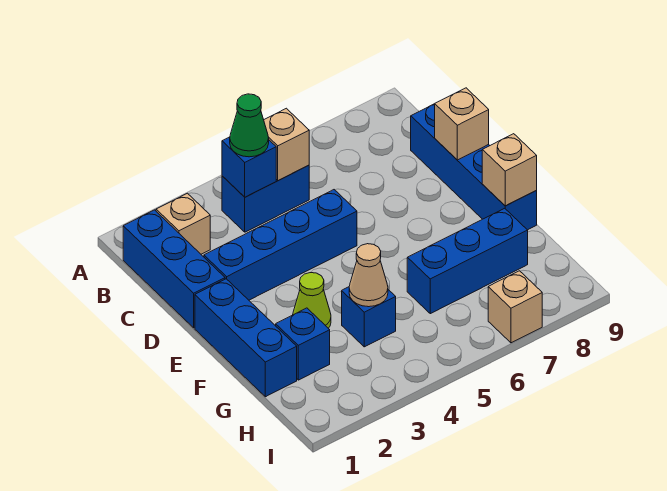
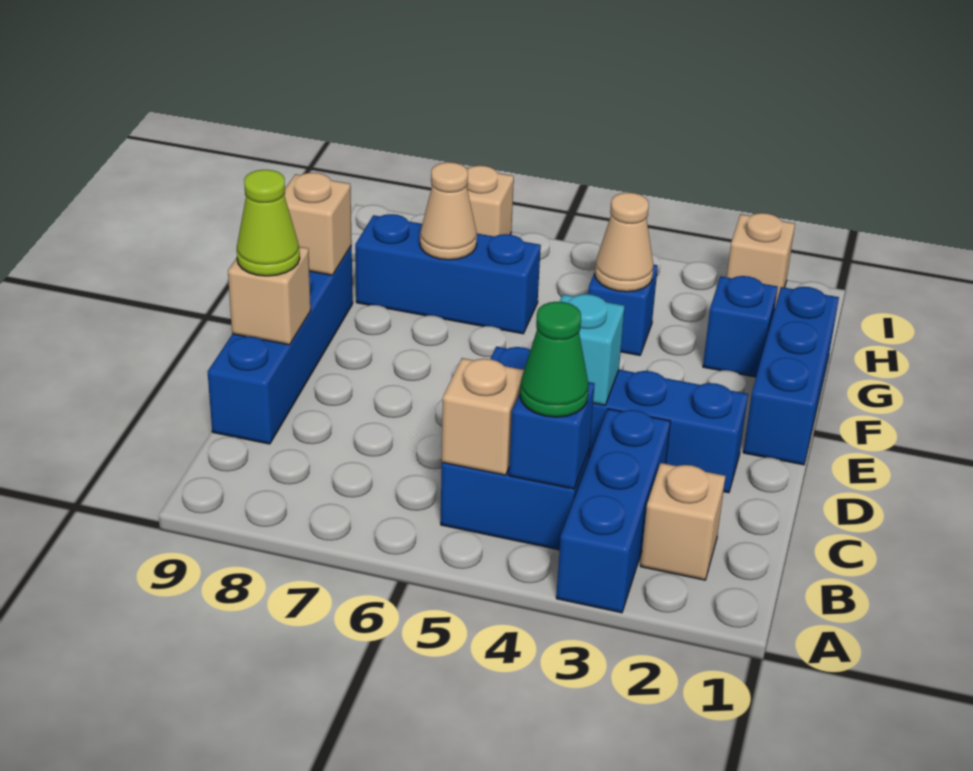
blue brick B1:D1 level 1 -> blue brick A3:C3 level 1
none -> cyan brick D4 level 2
lime cone F3 level 1 -> lime cone D9 level 3
none -> tan cone G7 level 2
none -> tan brick I2 level 1

